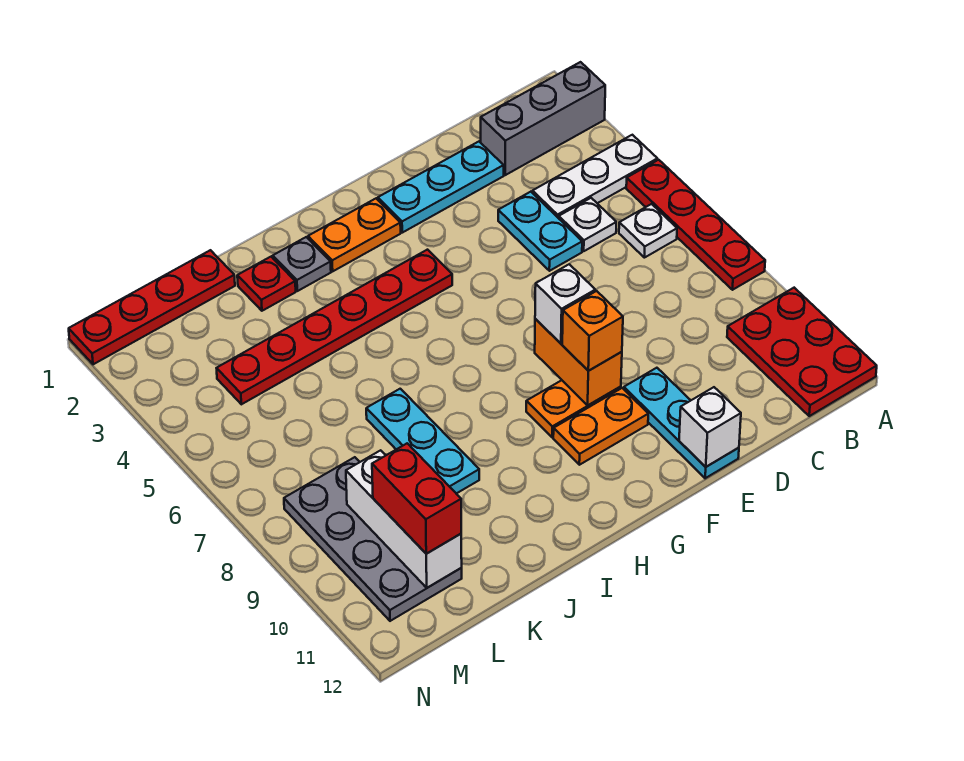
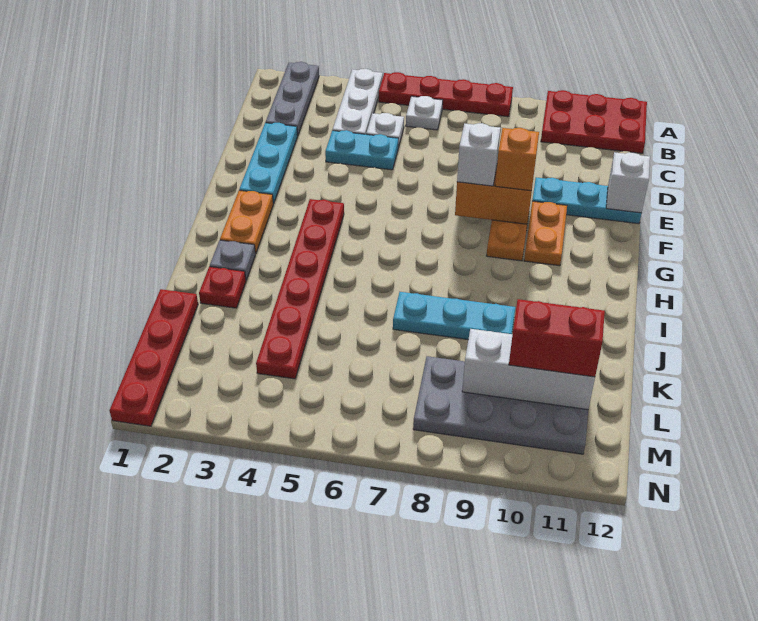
grey brick A2:C2 level 1 -> grey plate A2:C2 level 1

